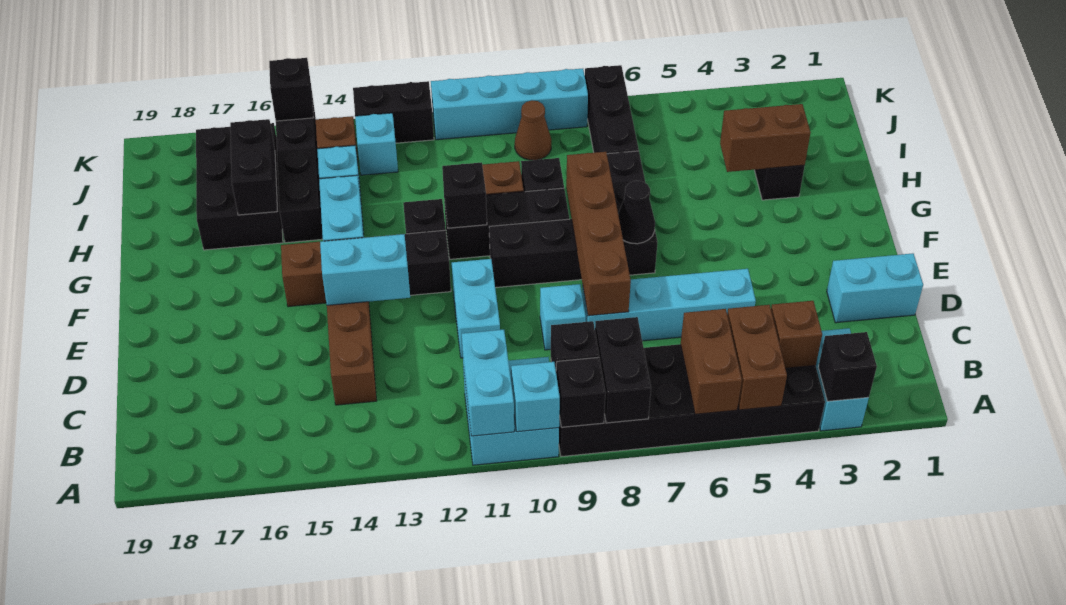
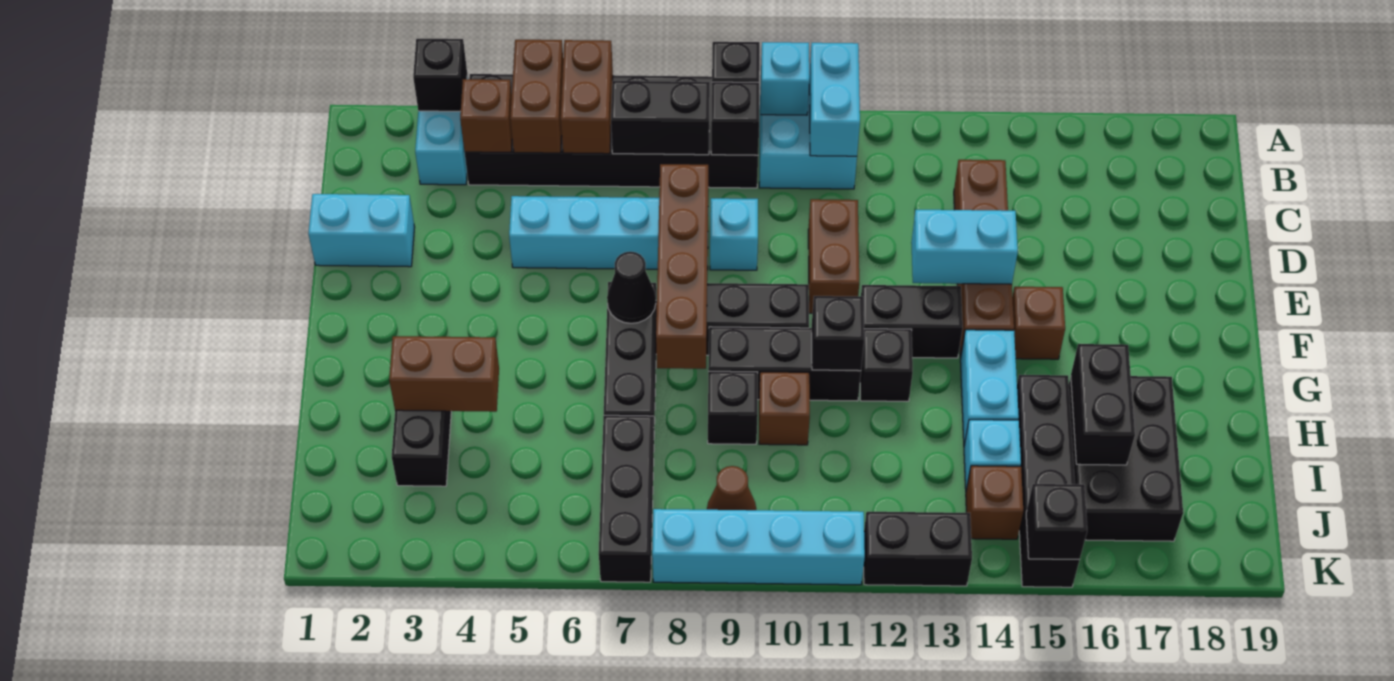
black brick A8:B8 level 2 -> black brick B7:B8 level 2
cyan brick D11:E11 level 1 -> brown brick D11:E11 level 1
cyan brick J13 level 1 -> none

